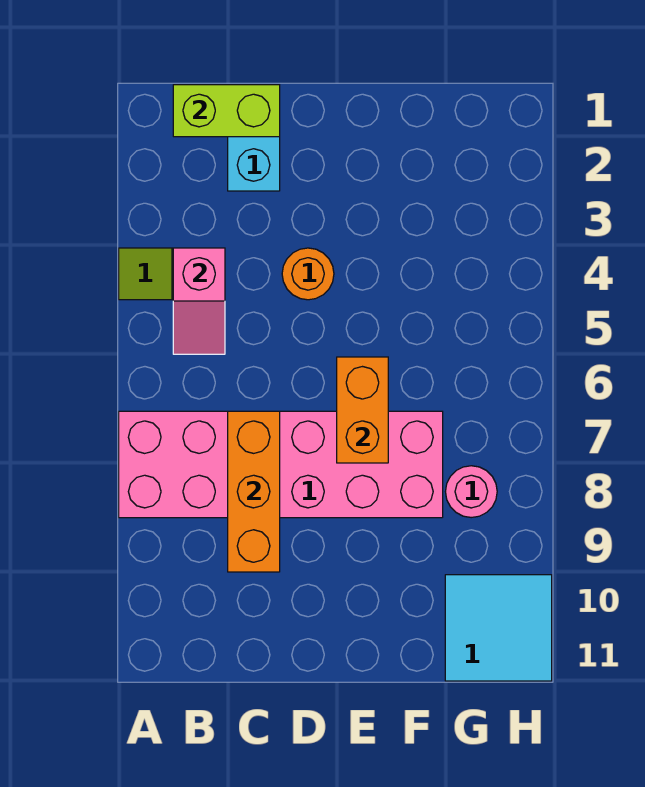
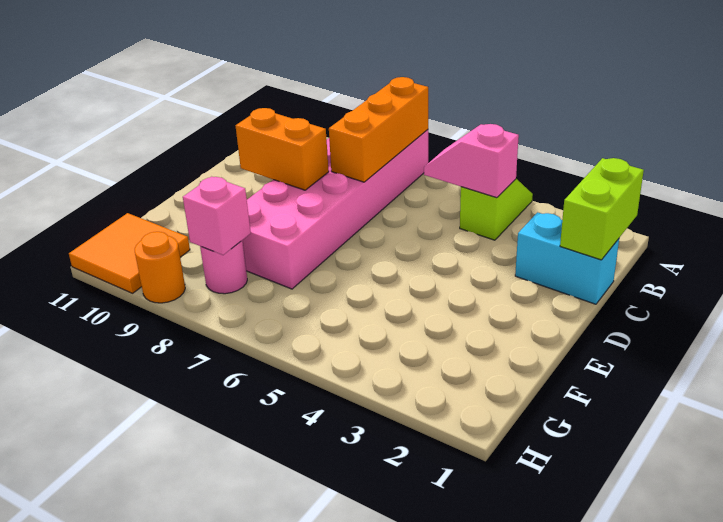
orange brick C7:C9 level 2 -> orange brick A7:C7 level 2
orange round brick D4 level 1 -> orange round brick H9 level 1
orange brick E6:E7 level 2 -> orange brick D8:D9 level 2
none -> pink brick G8 level 2
cyan tile G10:H11 level 1 -> orange tile G10:H11 level 1

